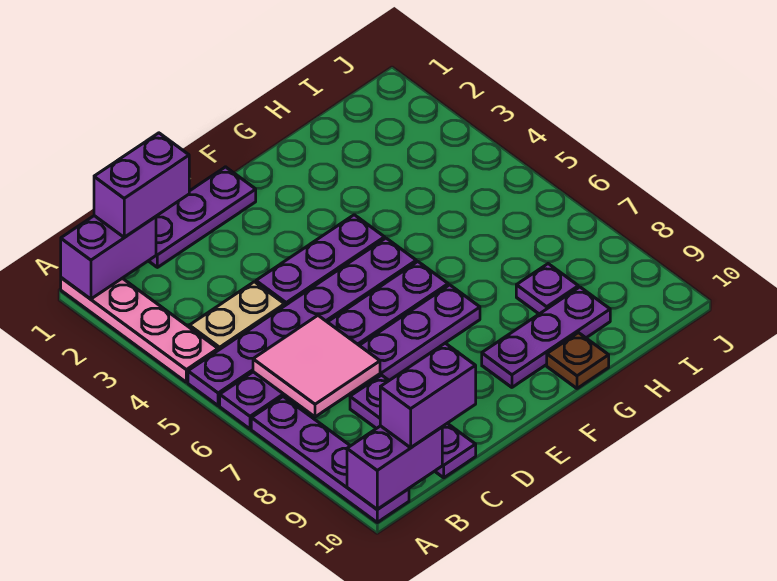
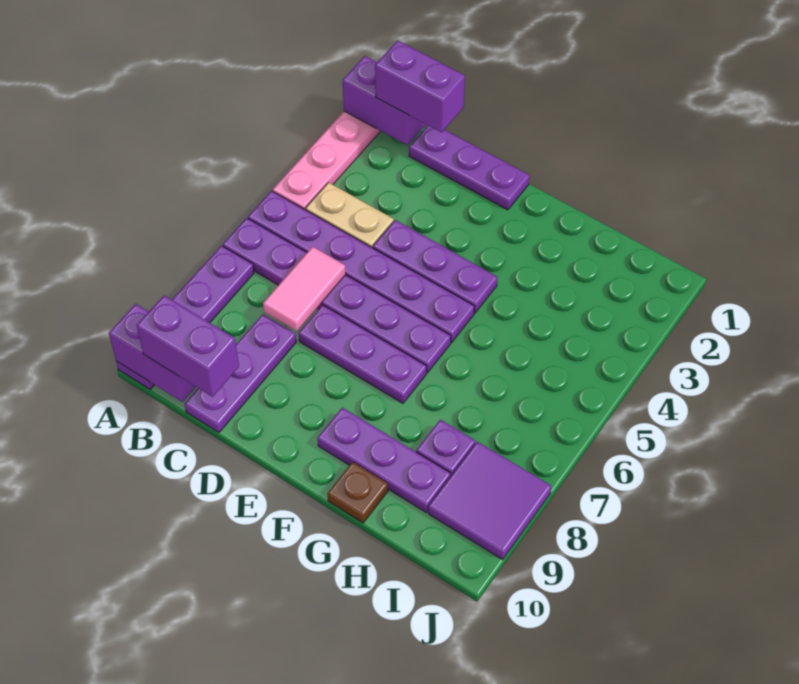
pink tile B6:C7 level 2 -> pink tile C6:C7 level 2
none -> purple tile I8:J9 level 1

